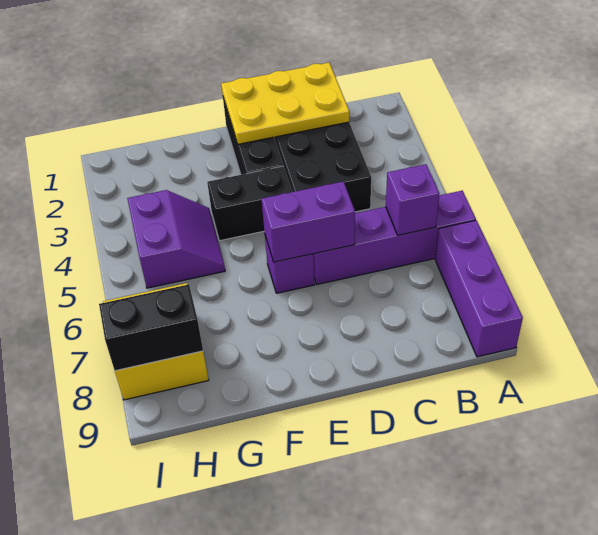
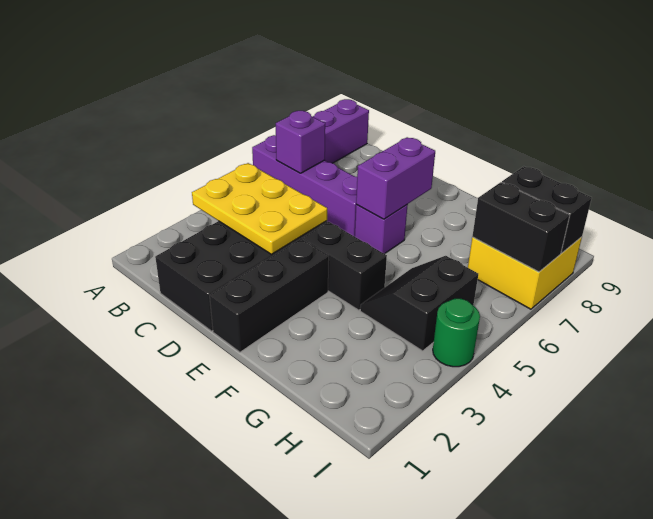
yellow plate C1:E2 level 2 -> yellow plate B3:D4 level 2
purple brick D6:E6 level 2 -> purple brick E6:E7 level 2
purple slope G4:H5 level 1 top H -> black slope G4:H5 level 1 top H
none -> black brick H7:I7 level 2
none -> green round brick I4 level 1

